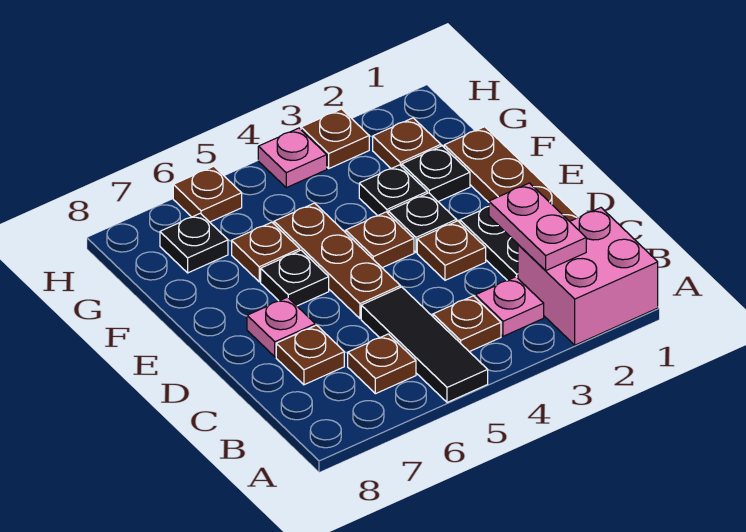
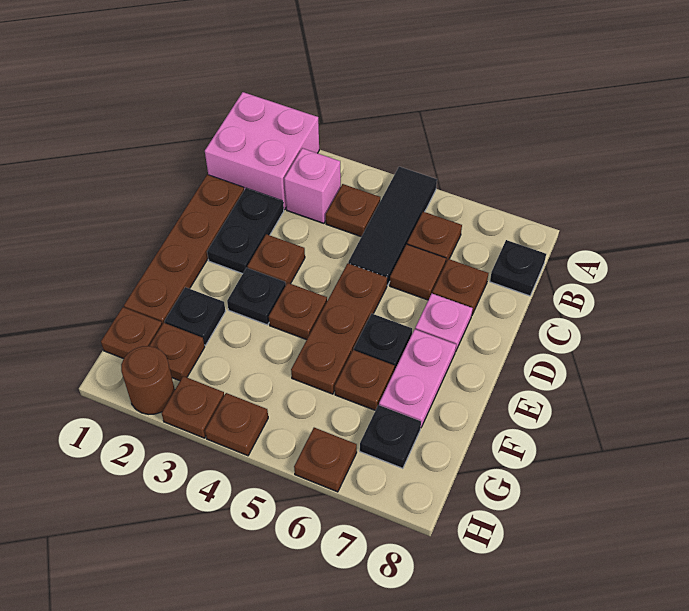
pink plate B2:C2 level 2 -> pink plate E7:F7 level 1
pink plate B3 level 1 -> pink brick B3 level 1
none -> brown tile C6 level 1
black plate F3 level 1 -> black plate B8 level 1
none -> brown plate G1 level 1
none -> brown round brick H2 level 1
pink plate H4 level 1 -> brown plate H4 level 1

